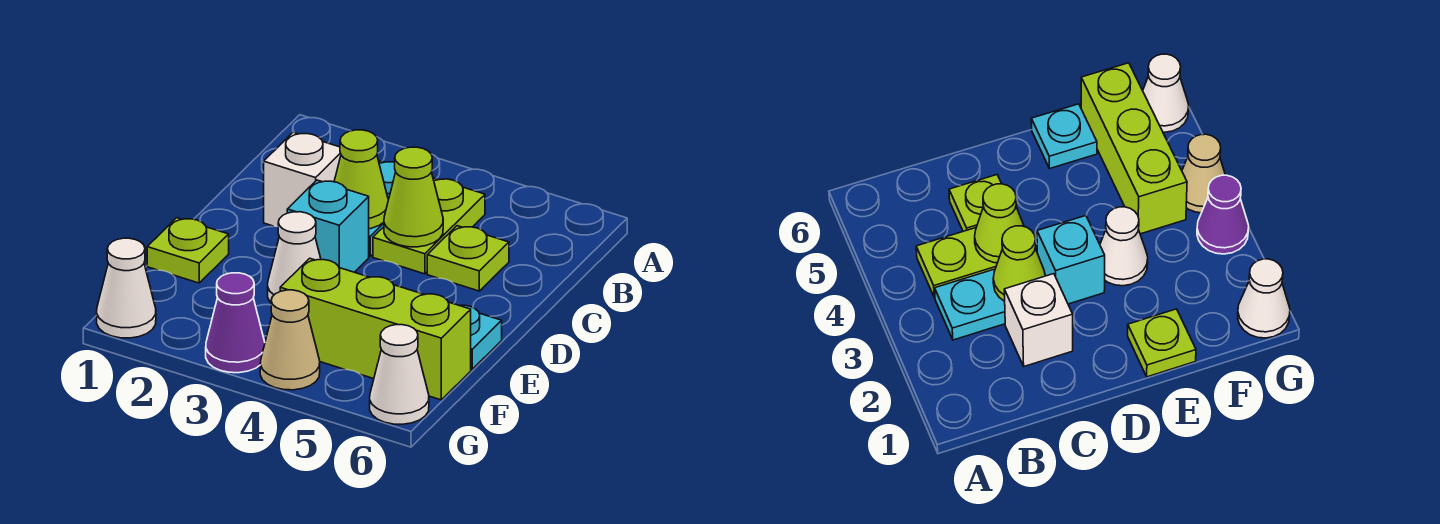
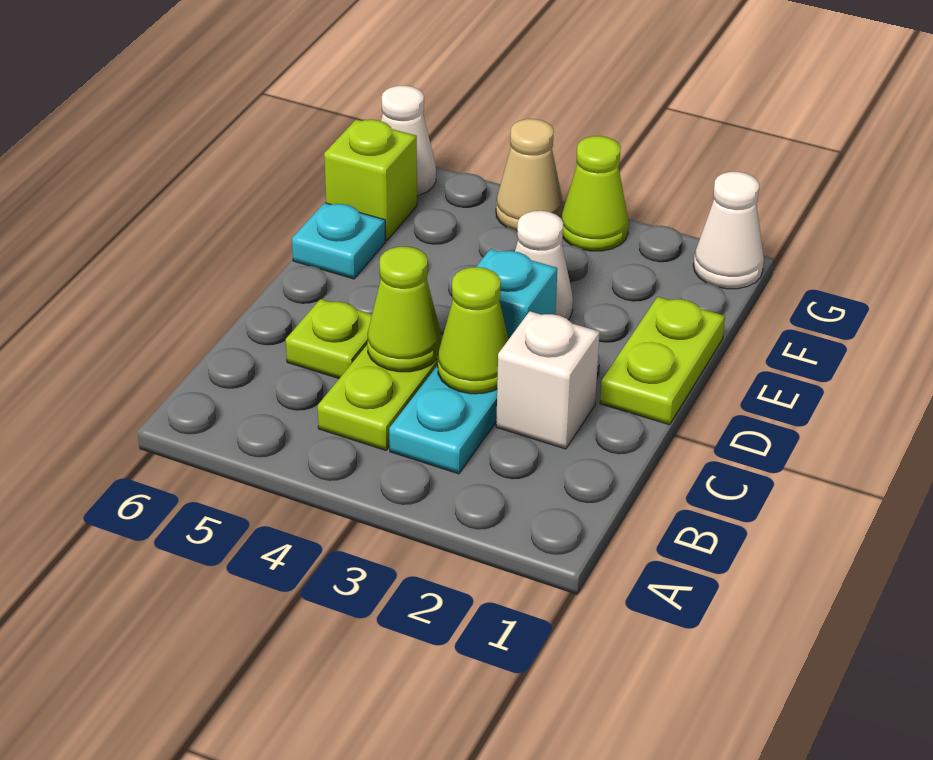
lime plate E1 level 1 -> lime plate D1:E1 level 1
lime brick F4:F6 level 1 -> lime brick F6 level 1
purple cone G3 level 1 -> lime cone G3 level 1

